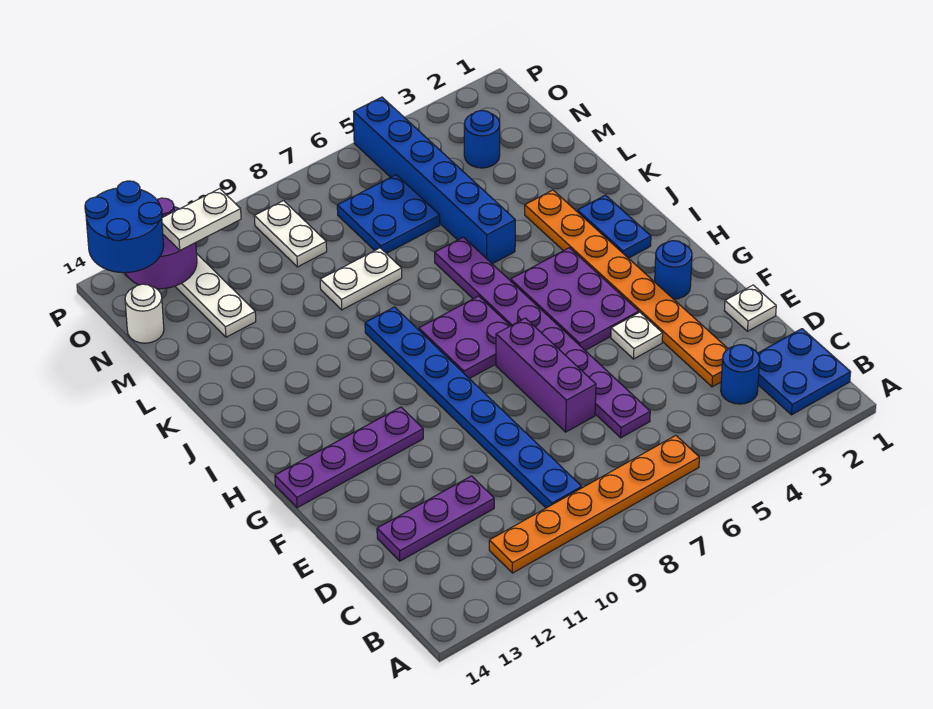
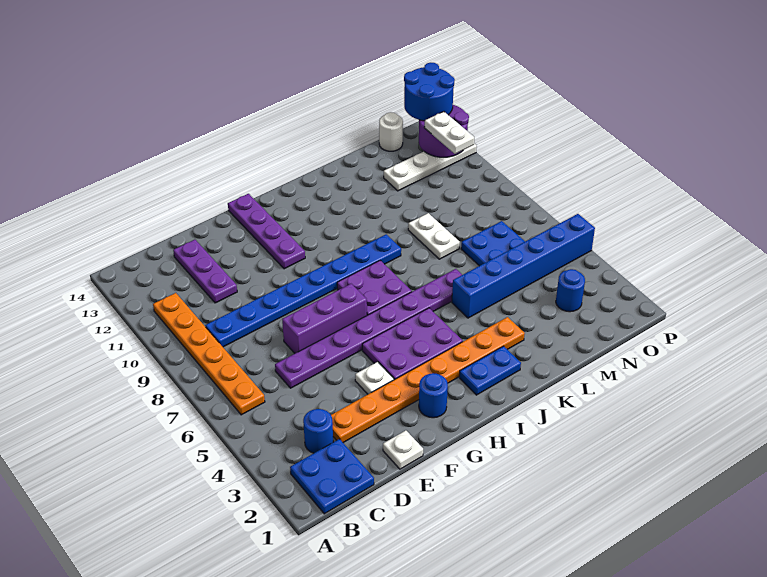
white plate N9:O9 level 1 -> none

